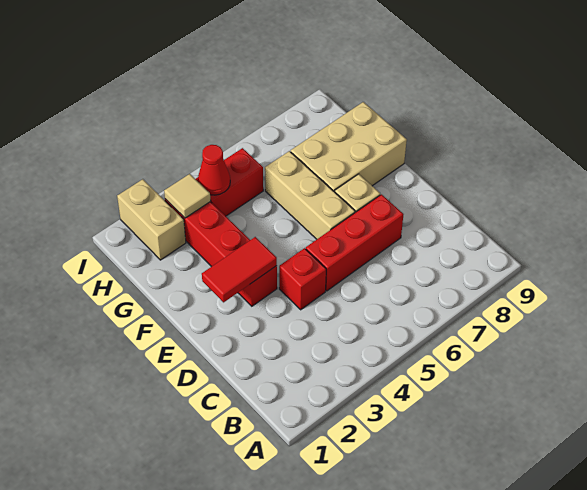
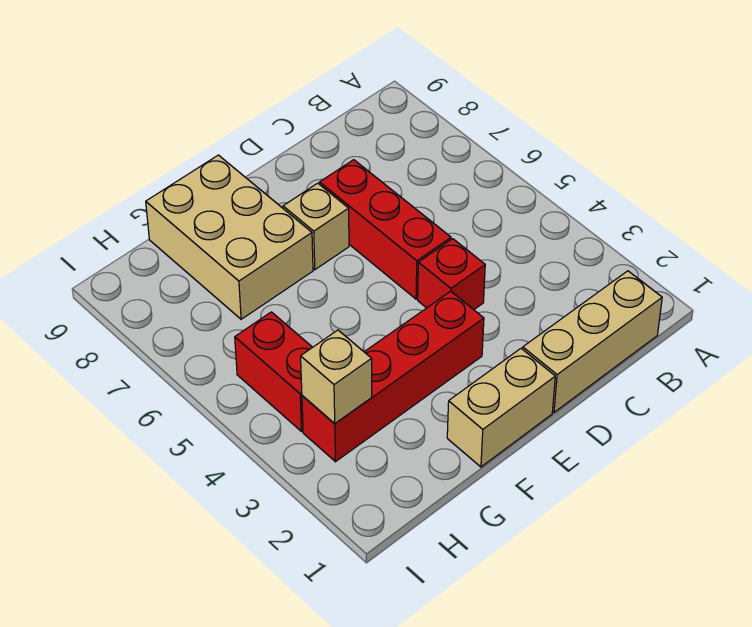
red tile E2:E3 level 2 -> none
tan brick E6:G6 level 1 -> tan brick B1:D1 level 1
tan brick H2:I2 level 1 -> tan brick E1:F1 level 1
tan tile H3 level 2 -> tan brick H3 level 2
red cone H4 level 2 -> none

